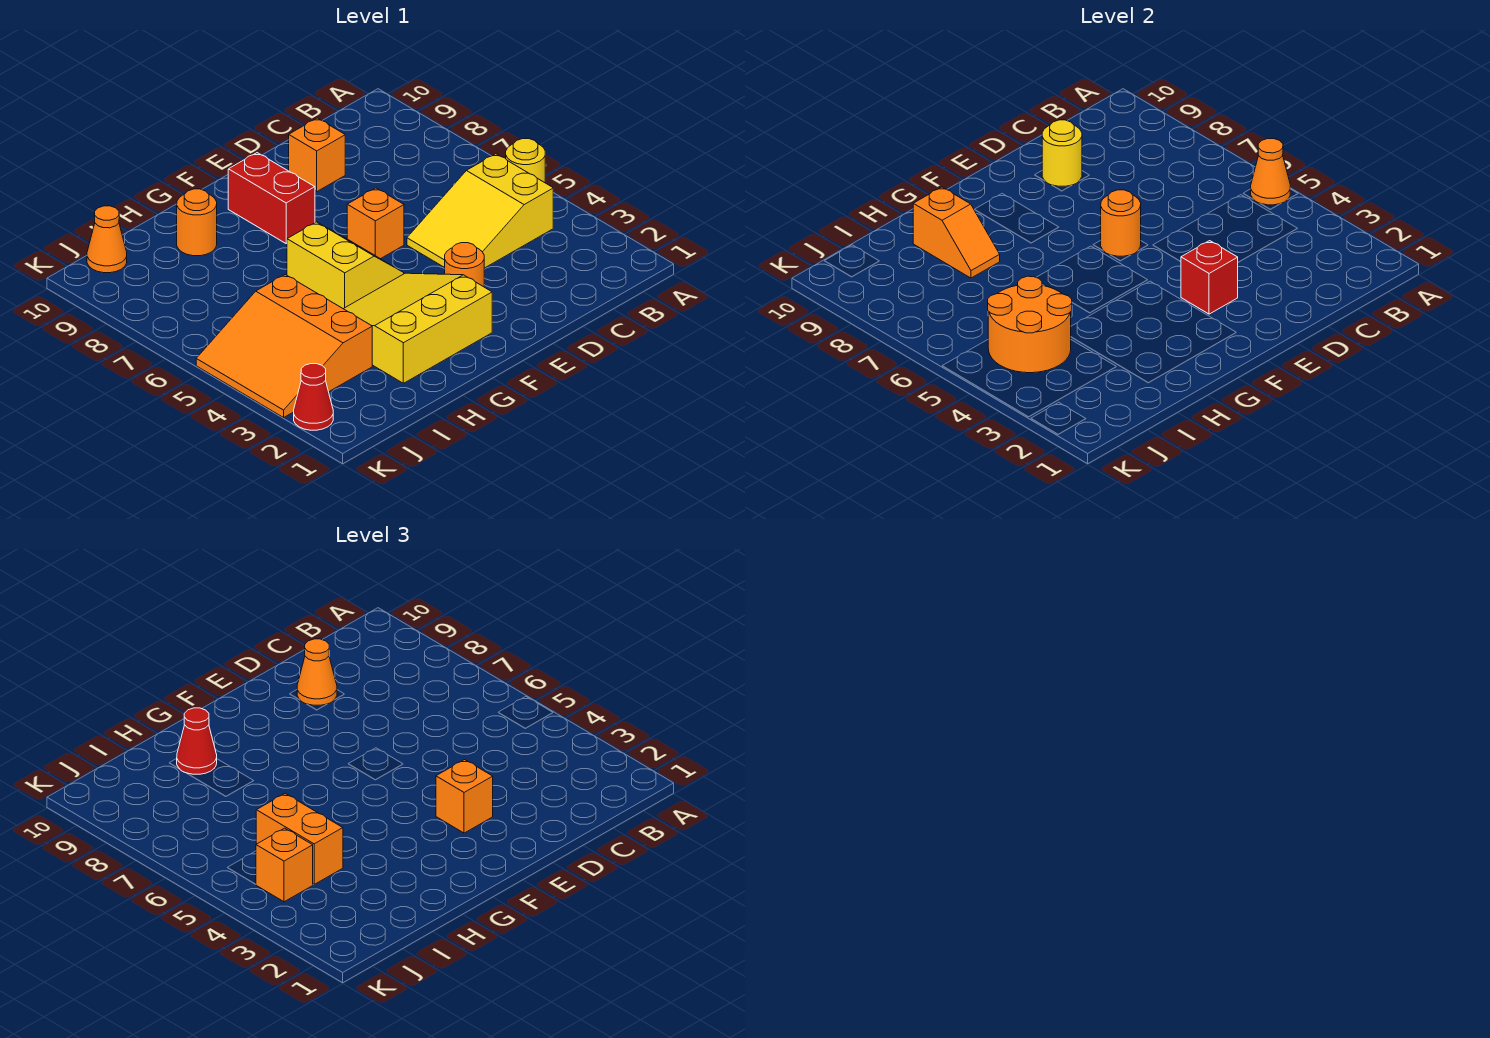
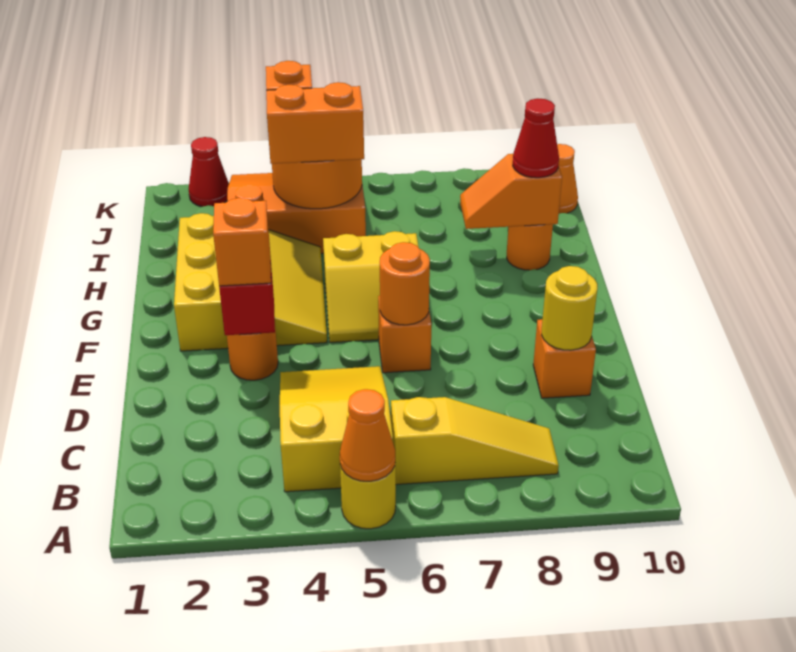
none -> yellow slope B6:B8 level 1 top 6
orange cone D9 level 3 -> none
red brick F8:F9 level 1 -> none

